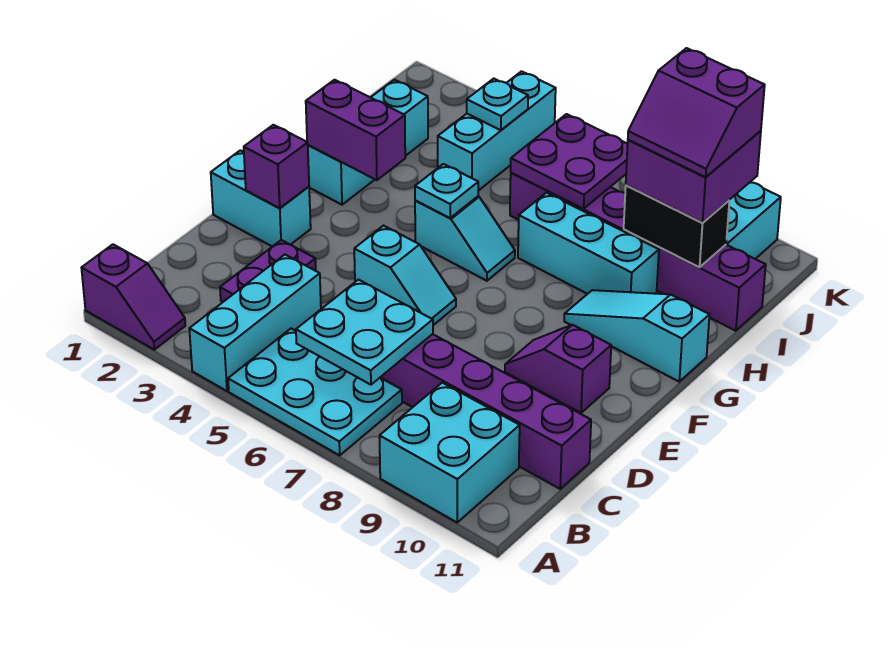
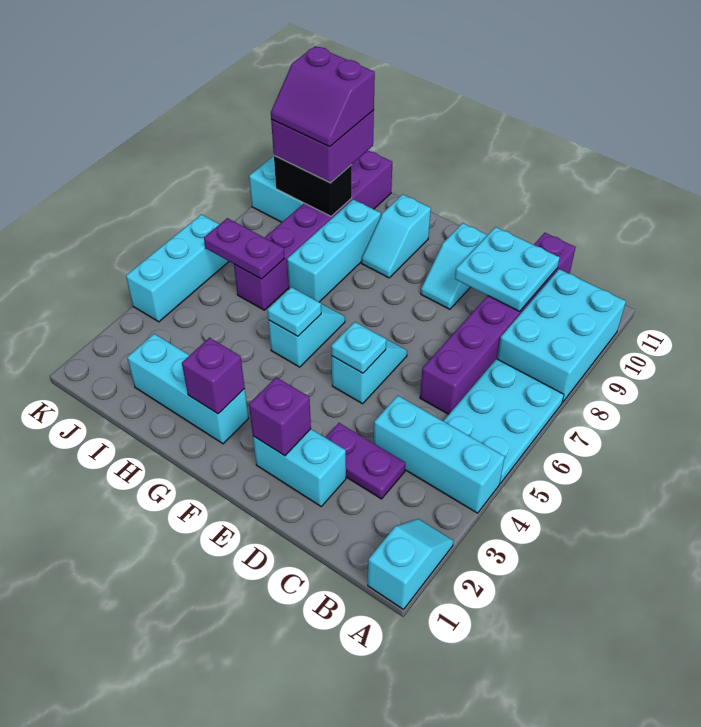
purple slope A1:A2 level 1 top 1 -> cyan slope A1:A2 level 1 top 1
cyan brick A9:B10 level 1 -> cyan brick A8:B10 level 1
cyan plate B6:C7 level 2 -> cyan plate C9:D10 level 2
cyan brick E1:E2 level 1 -> cyan brick D2:E2 level 1
purple slope E9:E10 level 1 top 10 -> cyan slope E9:E10 level 1 top 10
purple brick G2:G3 level 2 -> purple brick G2 level 2
cyan slope G9:G11 level 1 top 11 -> cyan slope G9:G10 level 1 top 10
cyan brick I4:K4 level 1 -> cyan brick K4:K6 level 1
purple plate I6:J7 level 2 -> purple plate I6:J6 level 2
black brick I9:I10 level 2 -> black brick I9:J9 level 2
purple slope I9:J10 level 4 top J -> purple slope I9:J10 level 4 top 10
cyan plate J4 level 2 -> cyan plate E5 level 2

